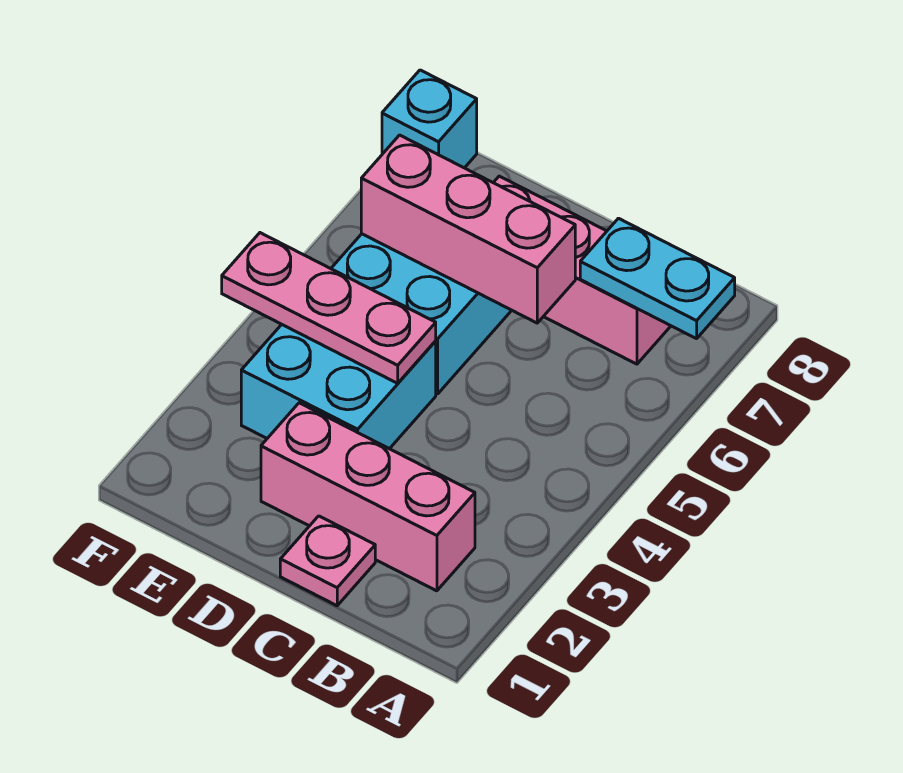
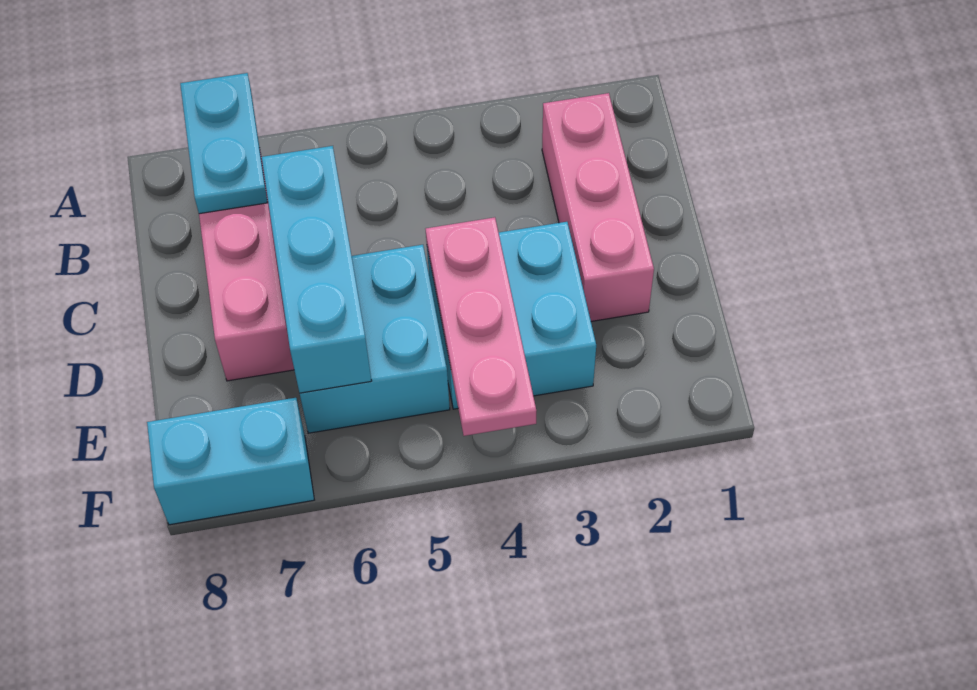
pink plate C1 level 1 -> none
pink brick C6:E6 level 2 -> cyan brick C6:E6 level 2
cyan brick F8 level 1 -> cyan brick F7:F8 level 1

